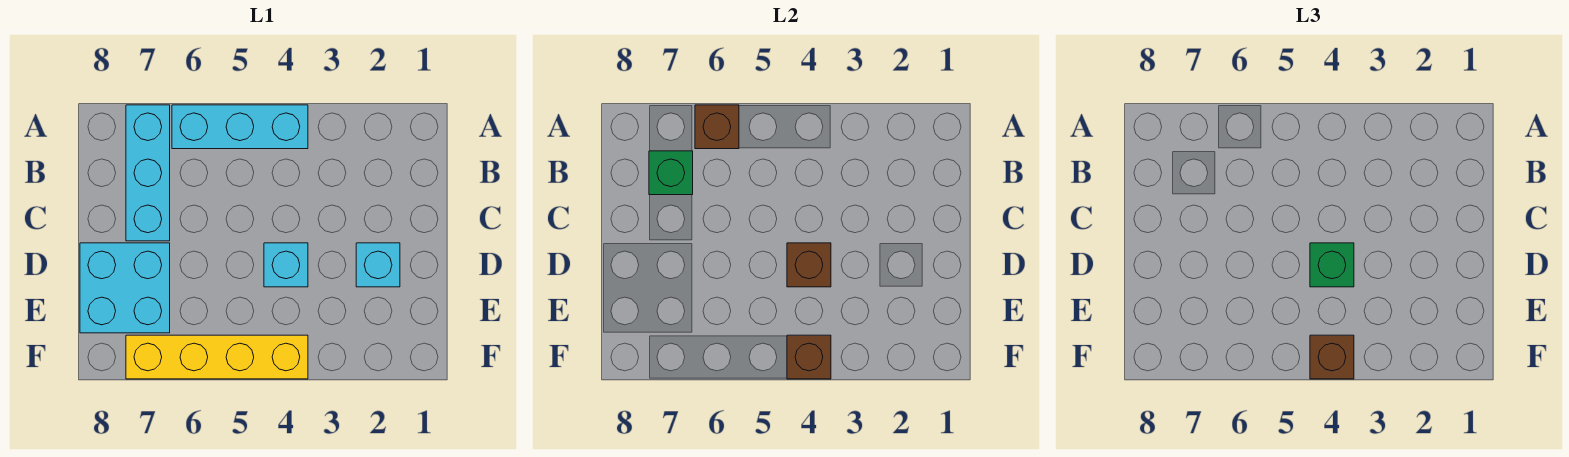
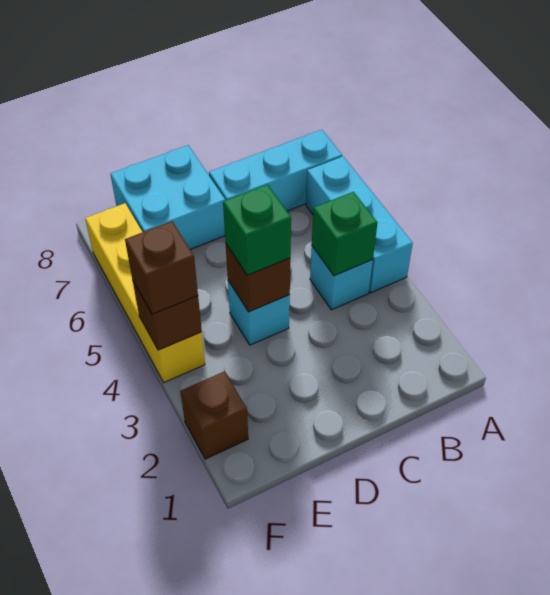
brown brick A6 level 2 -> brown brick F2 level 1
green brick B7 level 2 -> green brick B4 level 2
cyan brick D2 level 1 -> cyan brick B4 level 1

